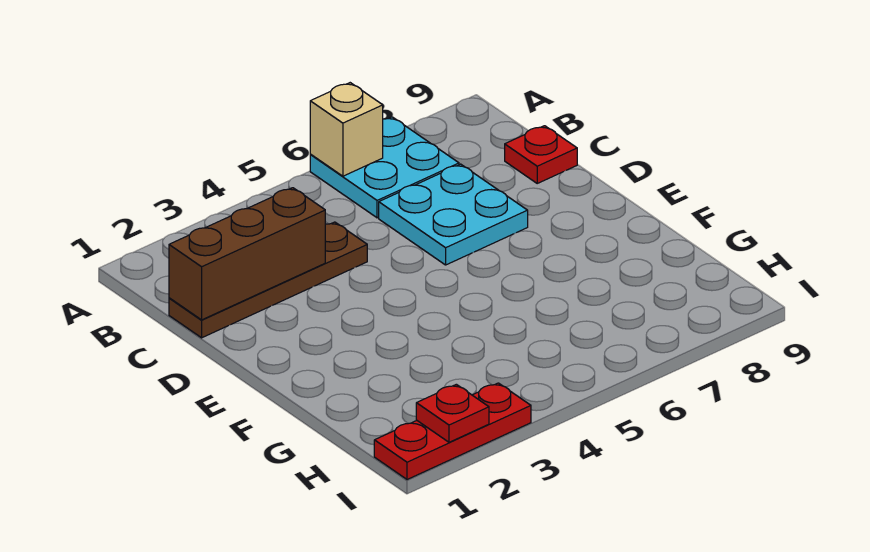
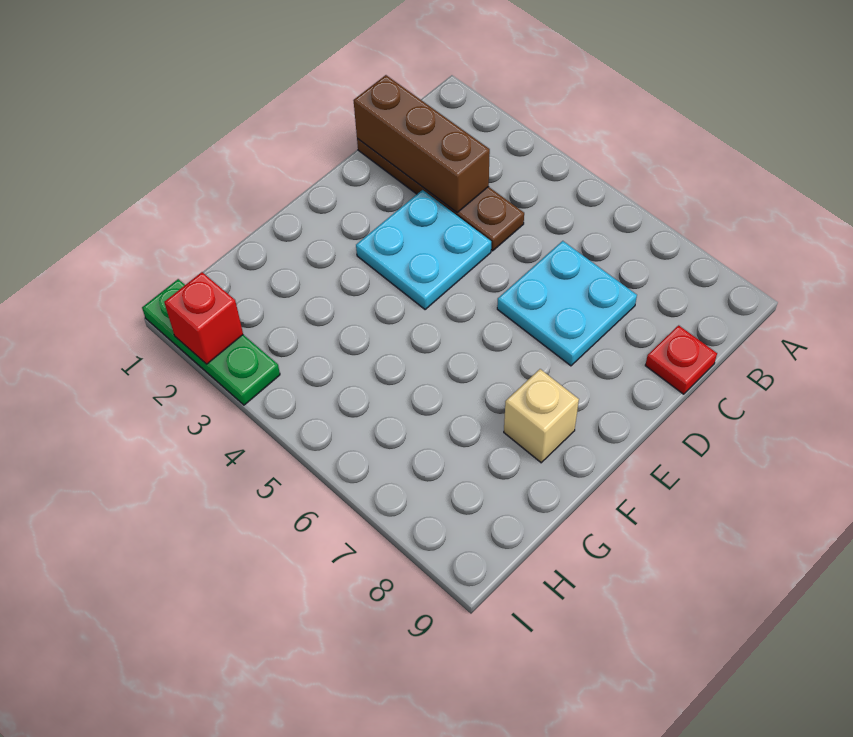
cyan plate A6:B7 level 1 -> cyan plate D3:E4 level 1
tan brick A6 level 2 -> tan brick F8 level 1
red plate I1:I3 level 1 -> green plate I1:I3 level 1
red plate I2 level 2 -> red brick I2 level 2

